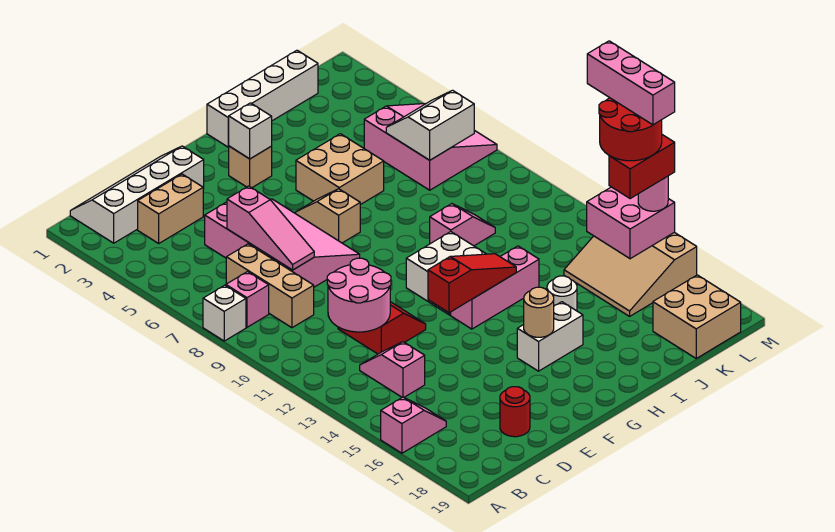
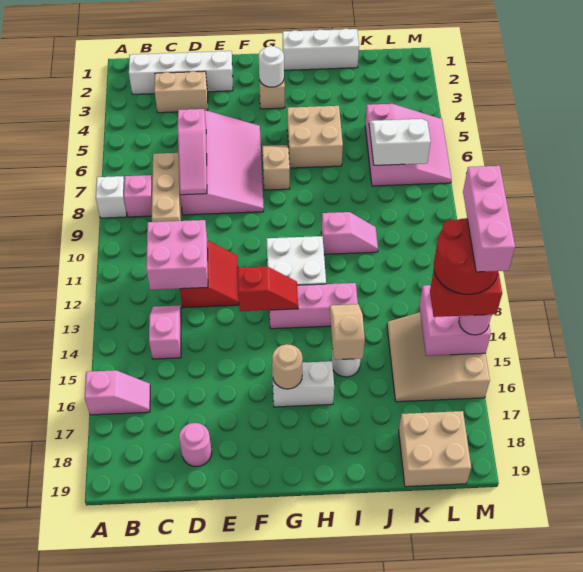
pink round brick C11:D12 level 2 -> pink brick C11:D12 level 2
red round brick D18 level 1 -> pink round brick D18 level 1
red slope F13:H13 level 2 top F -> red slope F13:G13 level 2 top F
white brick G3 level 2 -> white round brick G3 level 2
white brick H1:K1 level 1 -> white brick H1:J1 level 1
none -> tan slope I14:I15 level 2 top 15

